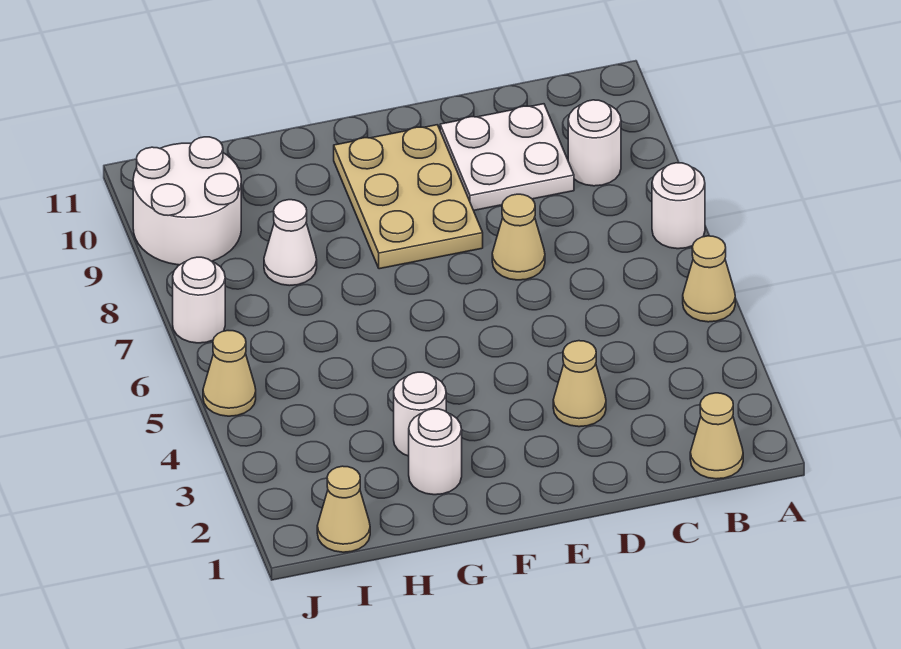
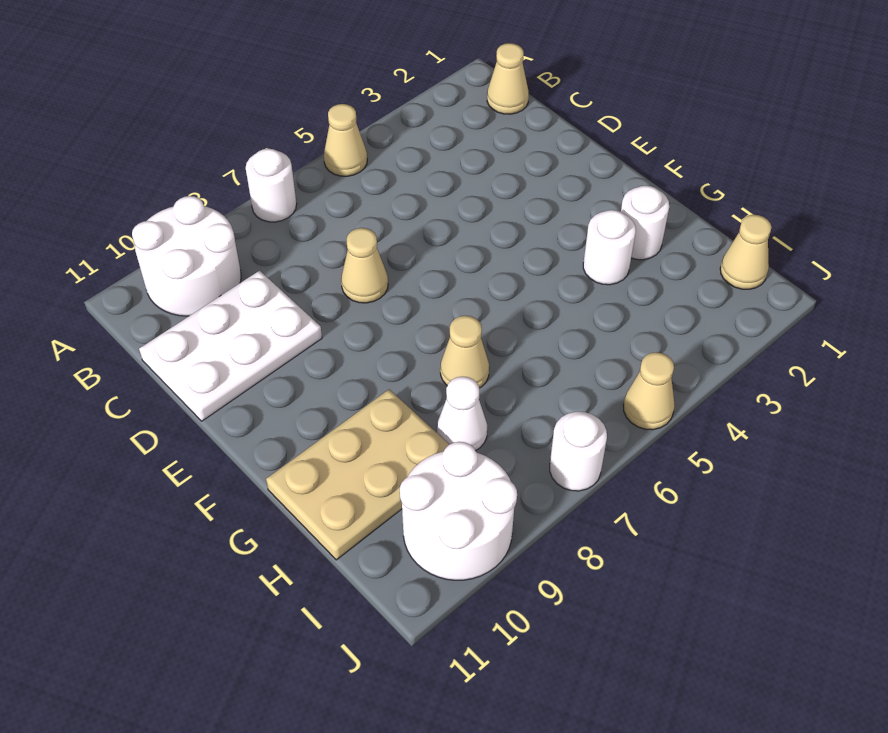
white round brick B9 level 1 -> white round brick A9:B10 level 1
white plate C9:D10 level 1 -> white plate C9:D11 level 1
tan cone D3 level 1 -> tan cone G7 level 1
tan plate E8:F10 level 1 -> tan plate G9:H11 level 1

